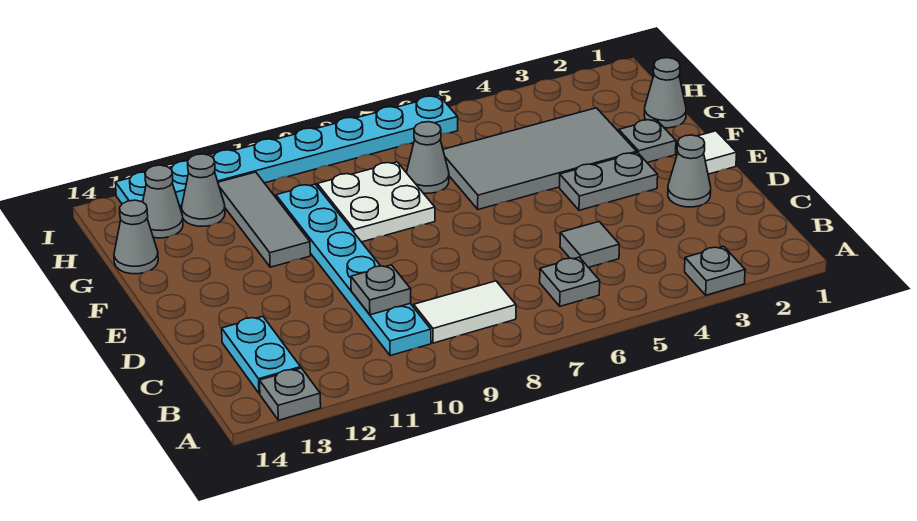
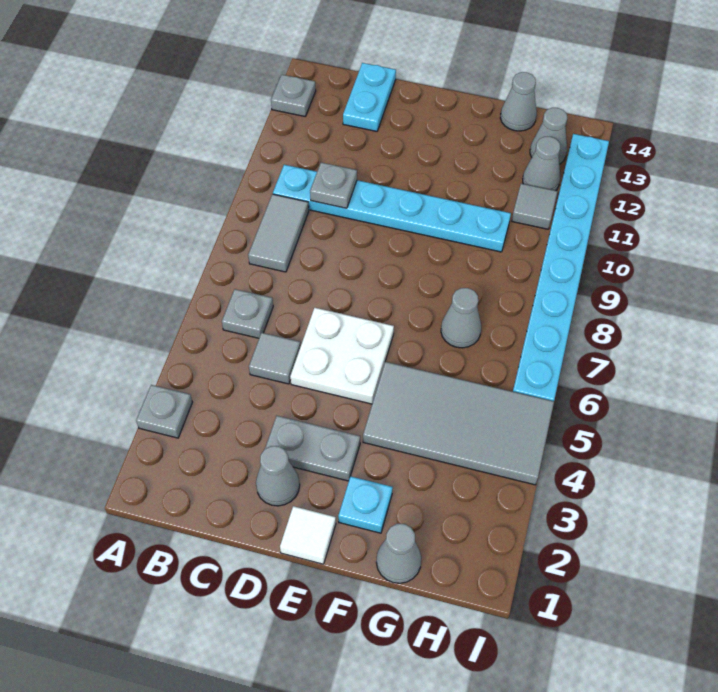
white tile B8:B9 level 1 -> grey tile B8:B9 level 1
cyan plate B13:C13 level 1 -> cyan plate C13:C14 level 1
grey plate E3:E4 level 1 -> grey plate D3:E3 level 1
grey plate F2 level 1 -> cyan plate F2 level 1
grey tile F3:G6 level 1 -> grey tile F4:I5 level 1
white plate F8:G9 level 1 -> white plate D5:E6 level 1
grey tile F11:H11 level 1 -> grey tile H11 level 1

